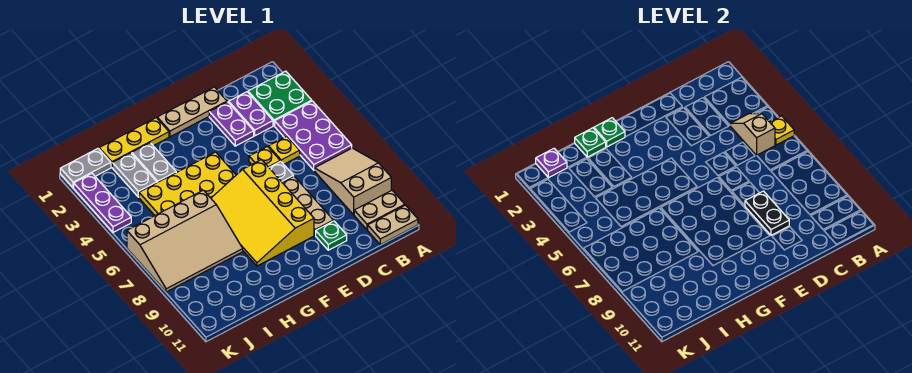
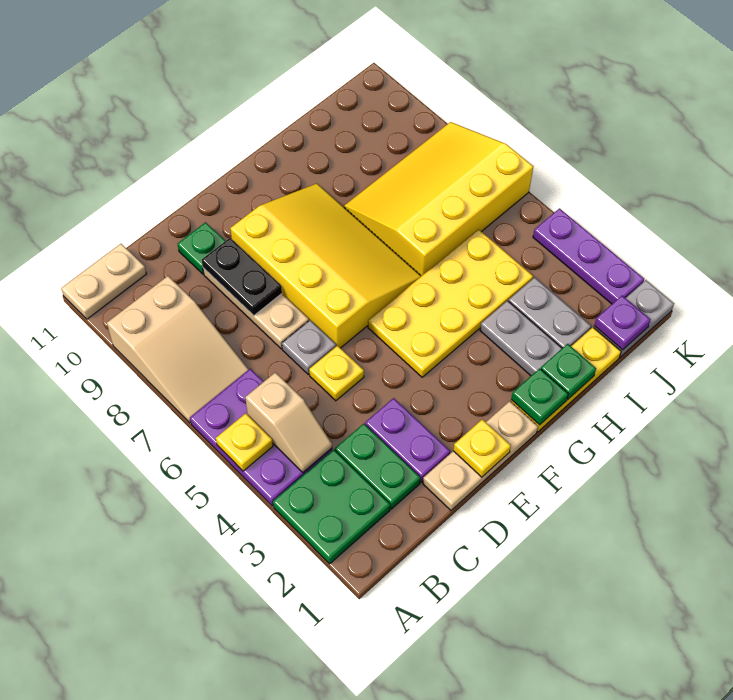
tan plate A10:B10 level 1 -> none
purple plate C2:C3 level 1 -> green plate C2:C3 level 1
yellow plate C5 level 1 -> yellow plate E1 level 2
tan slope H6:K8 level 1 top 6 -> yellow slope H6:K8 level 1 top 6

